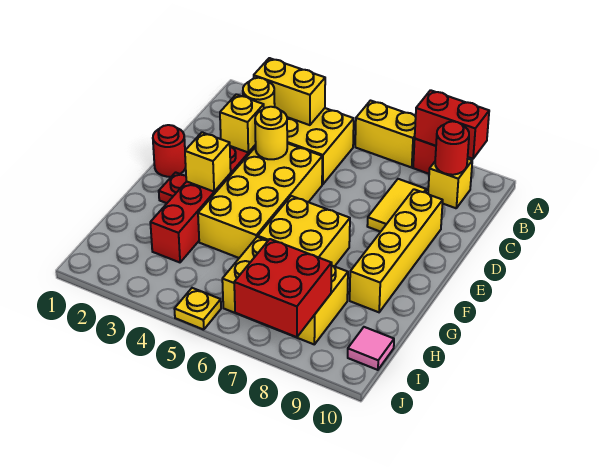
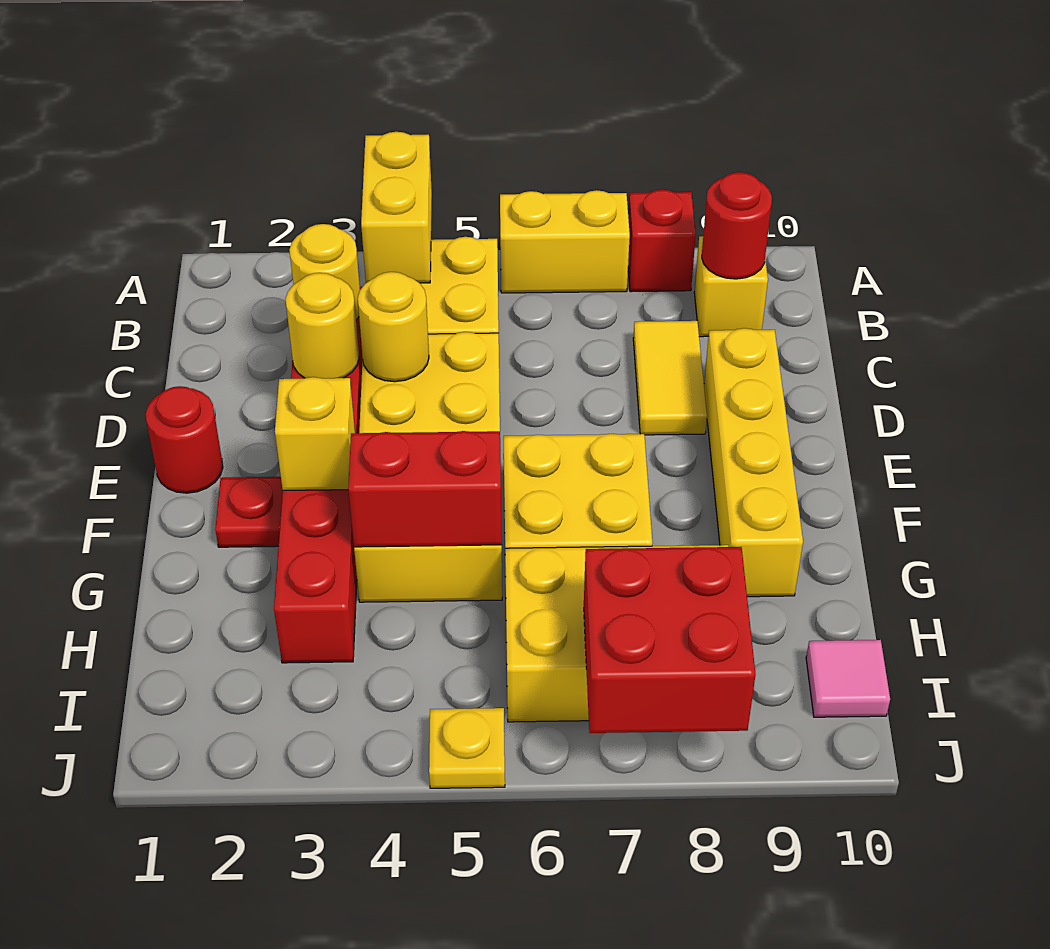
red brick A8:A9 level 2 -> red brick G4:G5 level 2
yellow brick B3:B4 level 2 -> yellow brick A4:B4 level 2
yellow brick D3 level 2 -> yellow round brick D3 level 2

